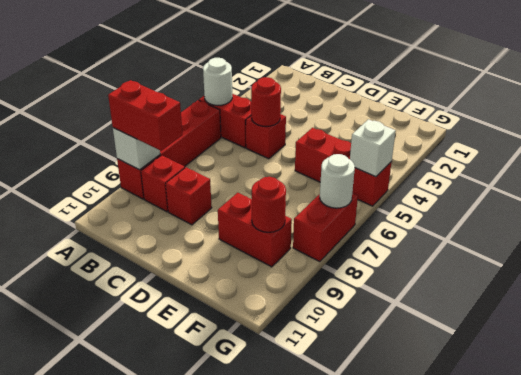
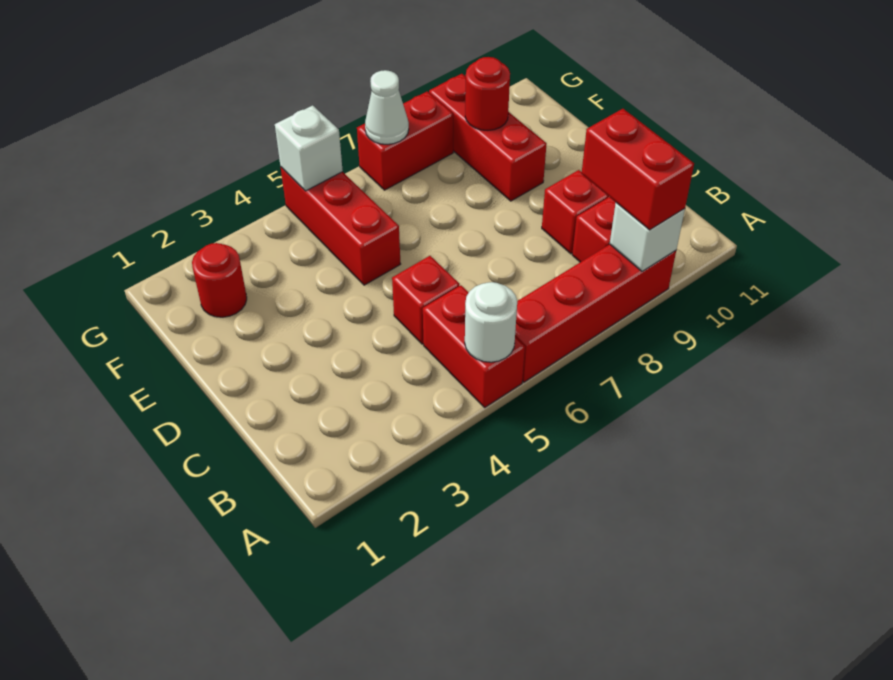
red round brick C5 level 2 -> red round brick F2 level 1
red brick E9:F9 level 1 -> red brick E9:G9 level 1
white round brick G7 level 2 -> white cone G7 level 2

